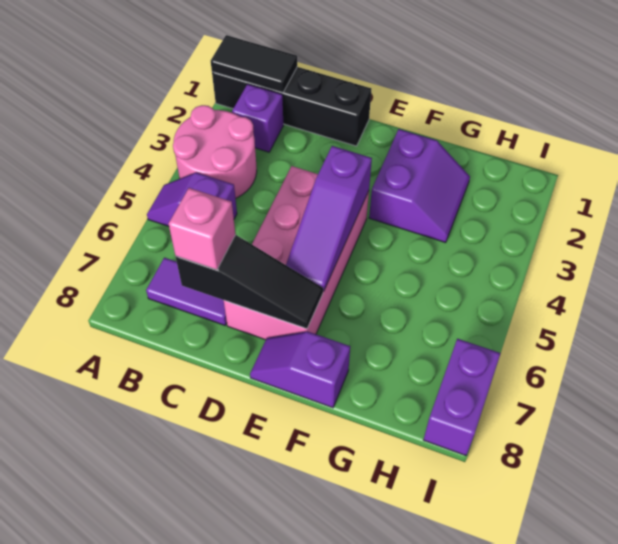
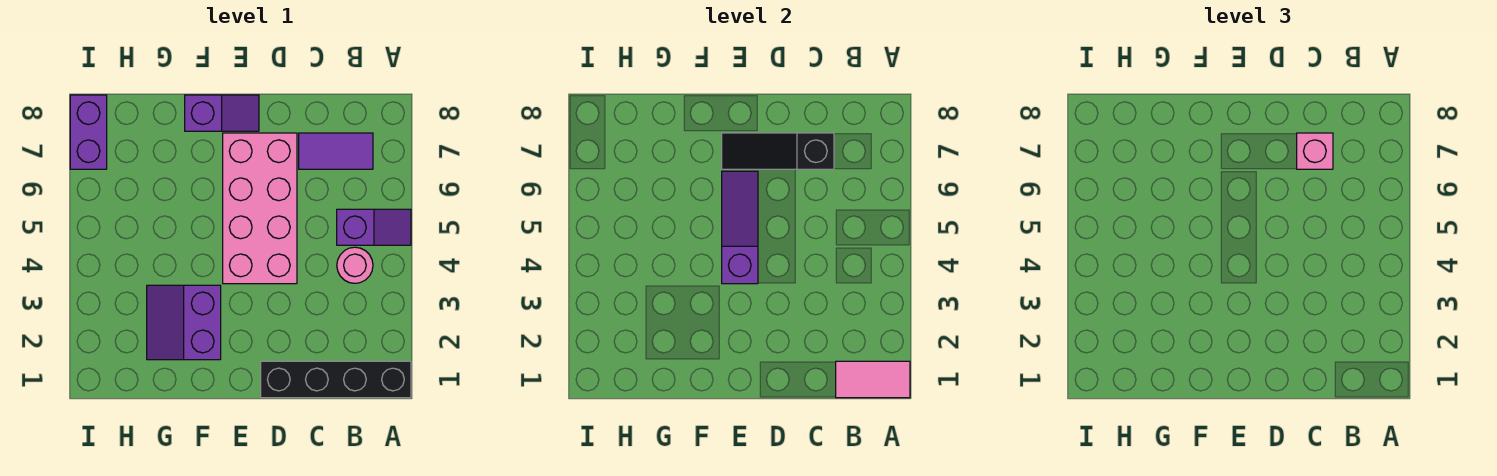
black tile A1:B1 level 2 -> pink tile A1:B1 level 2
pink round brick A3:B4 level 1 -> pink round brick B4 level 1
purple brick B2 level 1 -> none

